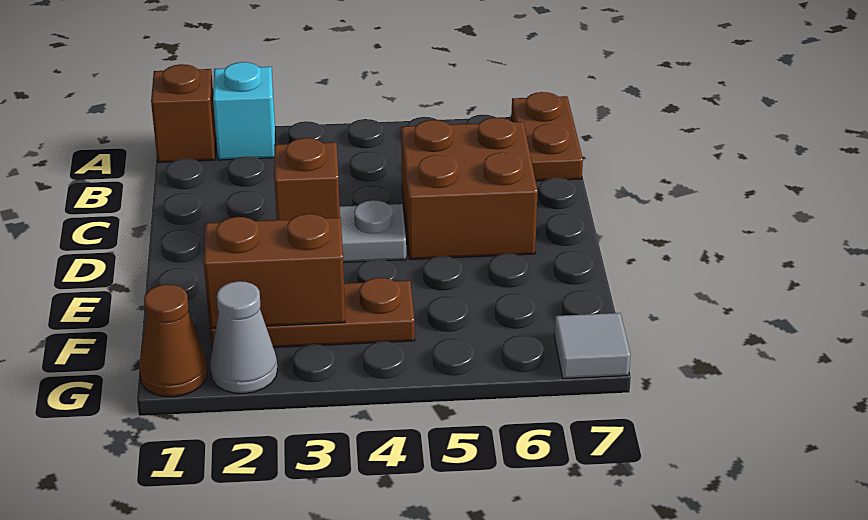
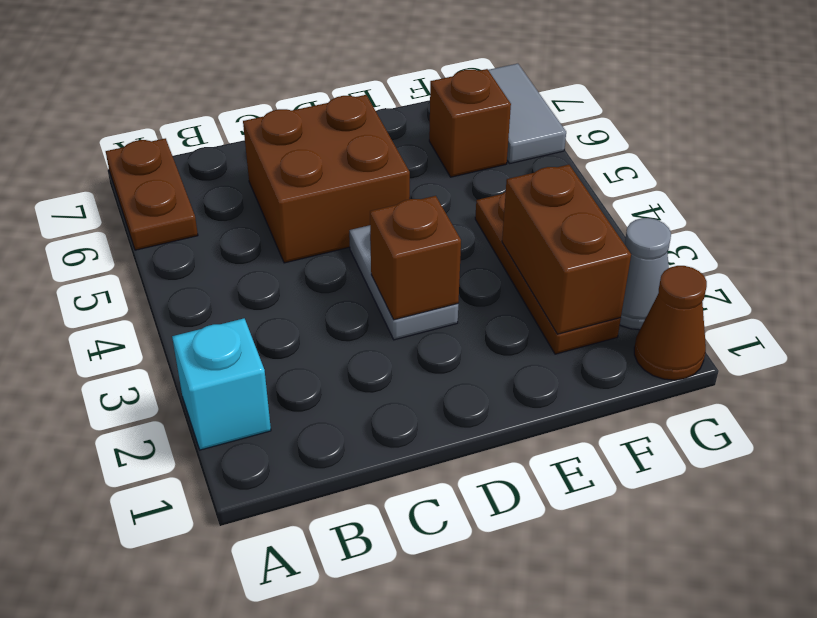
brown brick A1 level 1 -> brown brick F6 level 1
brown plate A7:B7 level 1 -> brown plate A6:A7 level 1
grey tile G7 level 1 -> grey tile G6:G7 level 1

